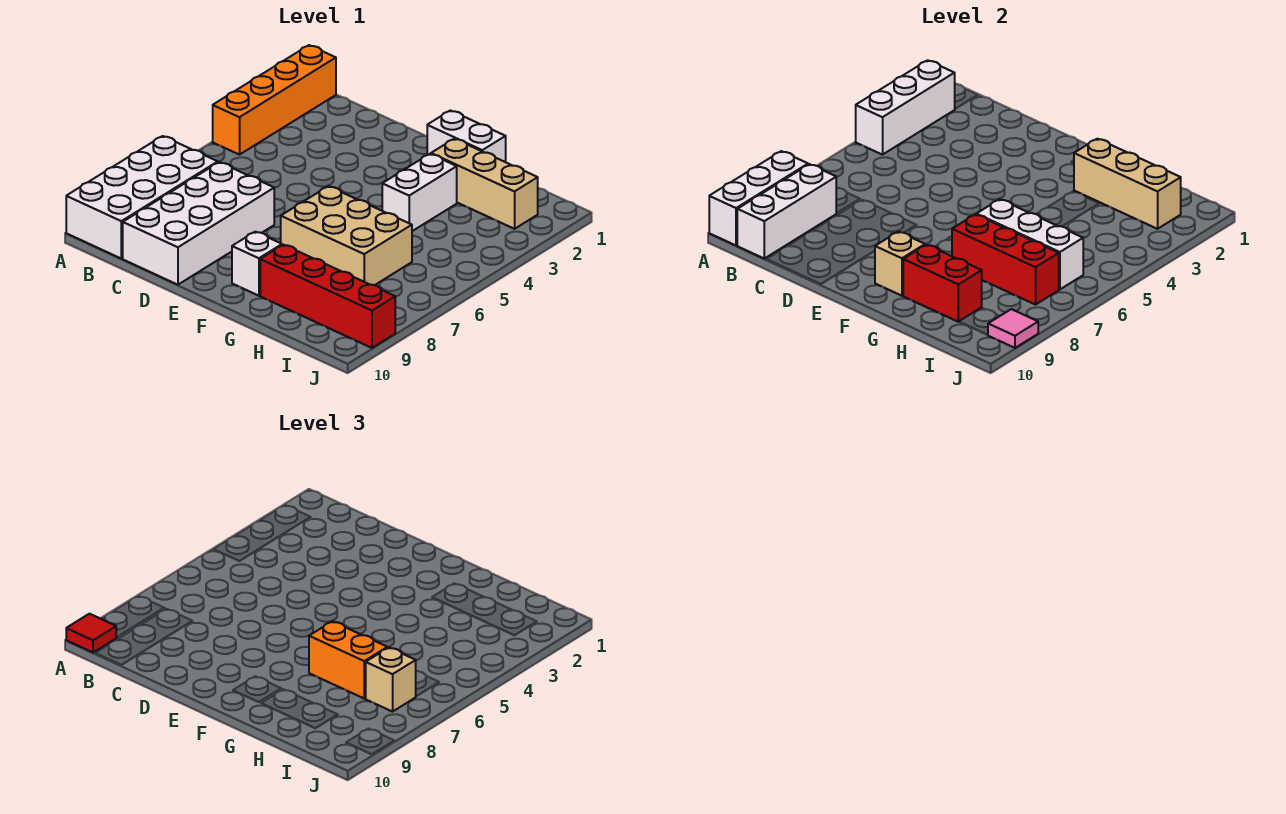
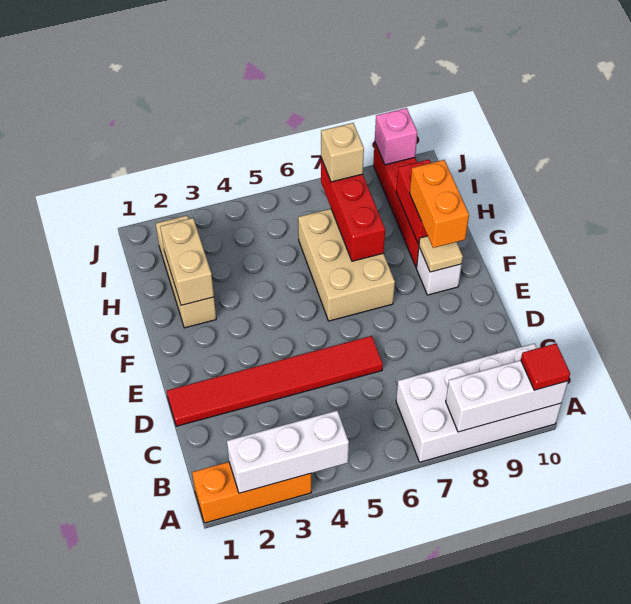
orange brick A1:A4 level 1 -> orange brick A1:A3 level 1
white brick B8:B10 level 2 -> none
white brick C7:D10 level 1 -> none
none -> red tile D1:D6 level 1
white brick F1:G1 level 1 -> none
tan brick F9 level 2 -> tan tile F9 level 2
tan brick G2:I2 level 2 -> tan brick G2:H2 level 2
white brick G3:G4 level 1 -> none
white brick G6:I6 level 2 -> none
orange brick G7:H7 level 3 -> orange brick F9:G9 level 3
pink tile J9 level 2 -> pink brick J9 level 2

